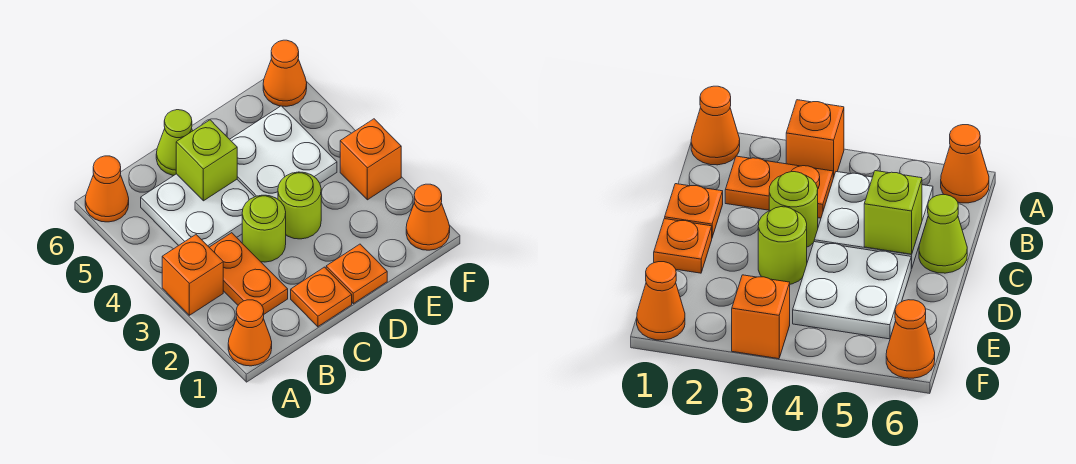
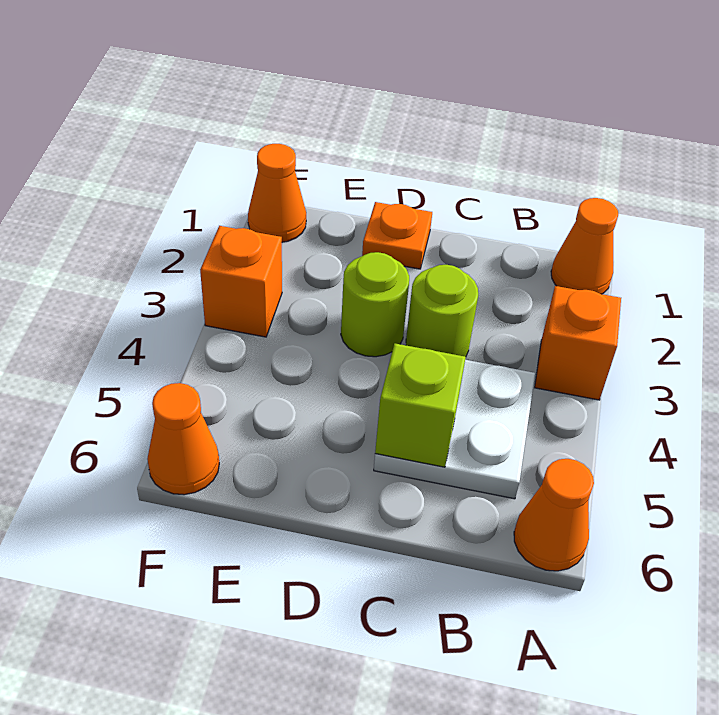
orange plate B2:B3 level 1 -> none
orange plate C1 level 1 -> none
lime cone C6 level 1 -> none
white plate D4:E5 level 1 -> none

